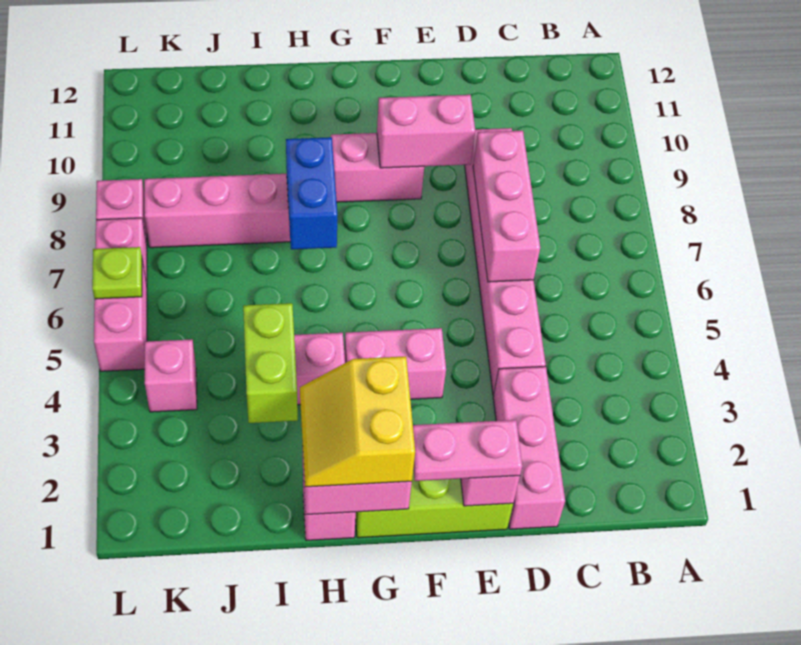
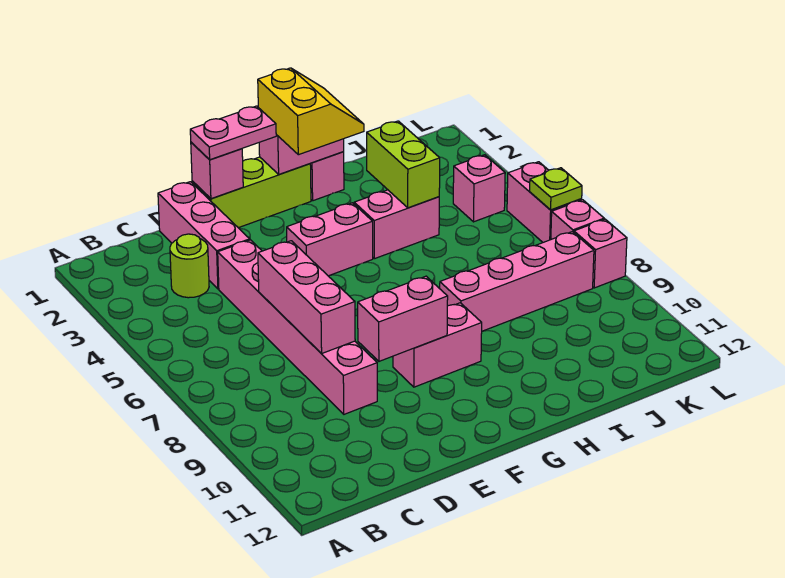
none -> lime round brick C3 level 1
blue brick H7:H8 level 2 -> none

